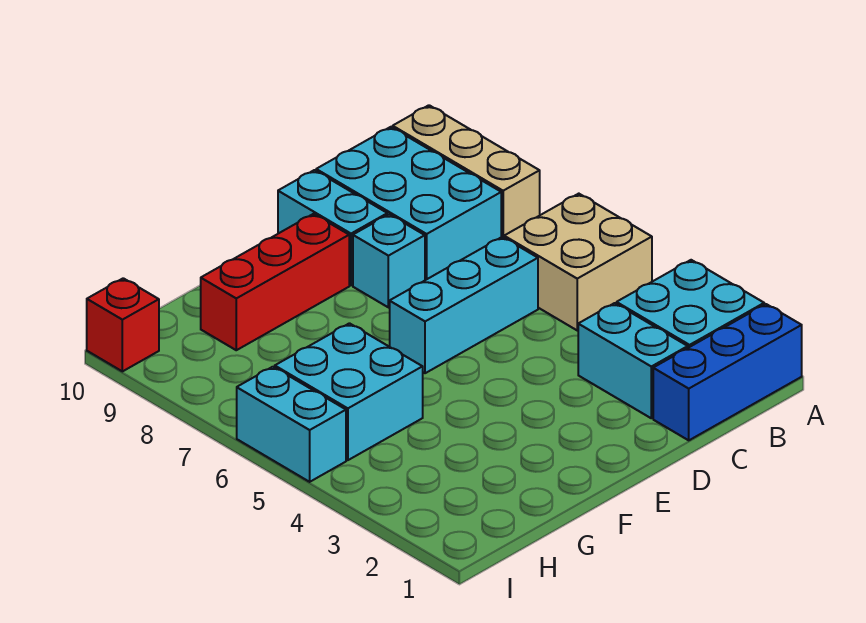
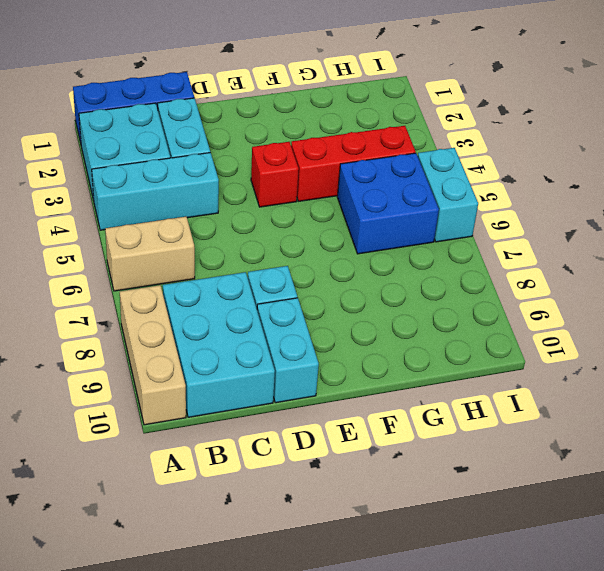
tan brick A5:B6 level 1 -> tan brick A6:B6 level 1
cyan brick C6:E6 level 1 -> cyan brick A4:C4 level 1
red brick E9:G9 level 1 -> red brick F4:H4 level 1
cyan brick G5:H6 level 1 -> blue brick G5:H6 level 1
red brick I10 level 1 -> red brick E4 level 1

